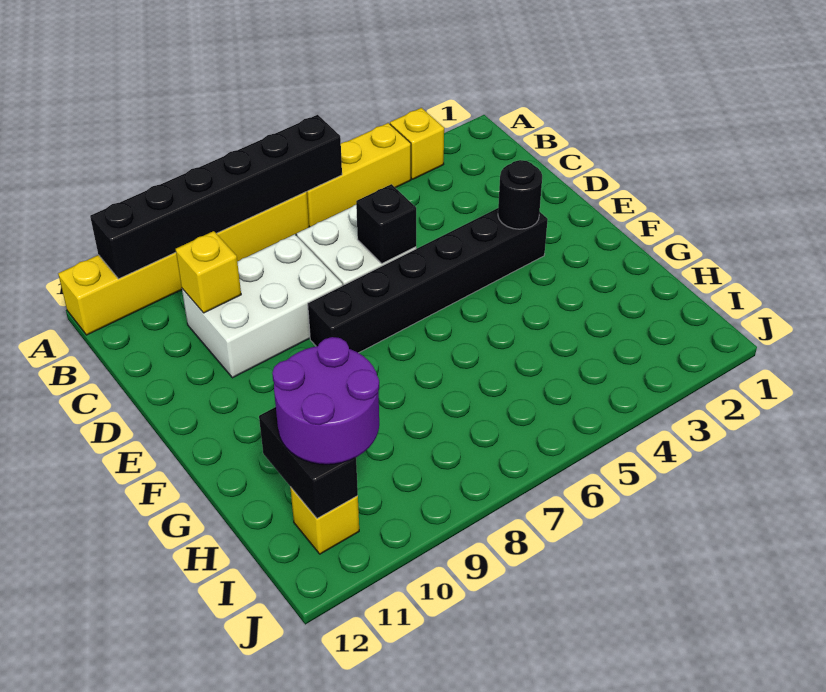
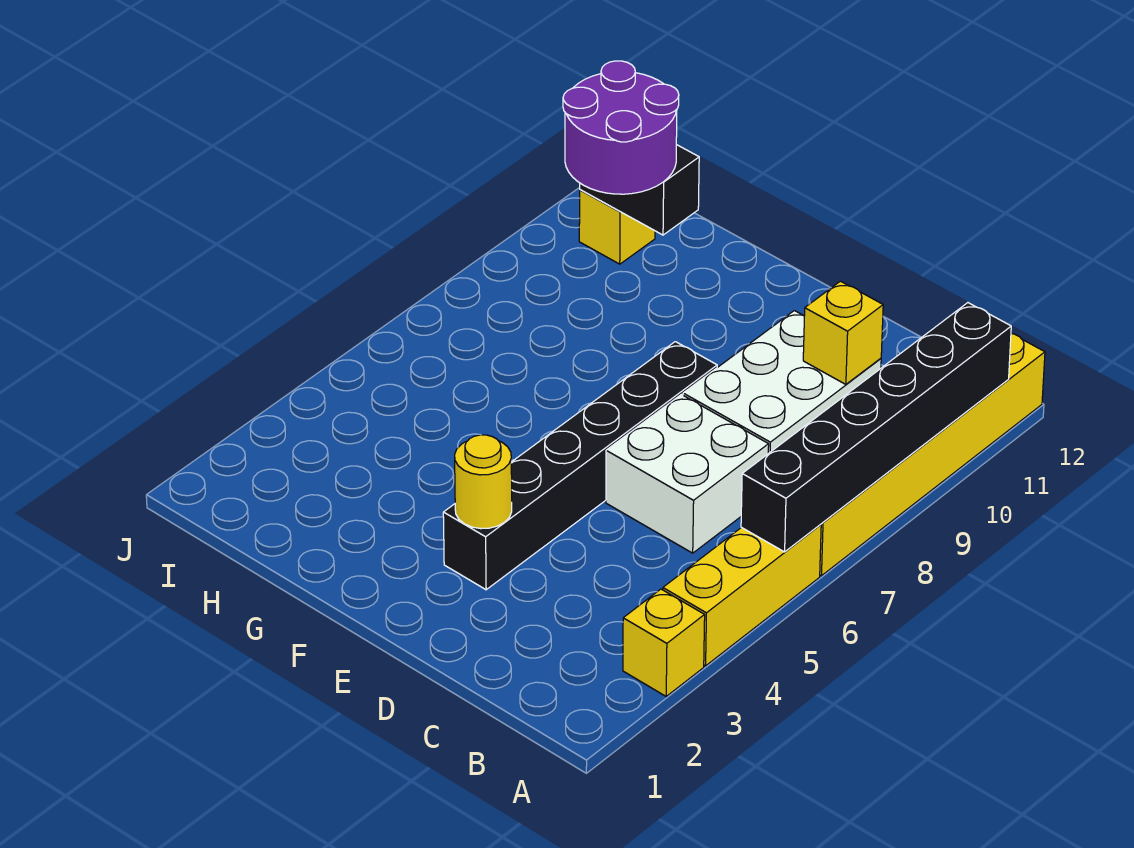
black brick D6 level 2 -> none
black round brick E3 level 2 -> yellow round brick E3 level 2

